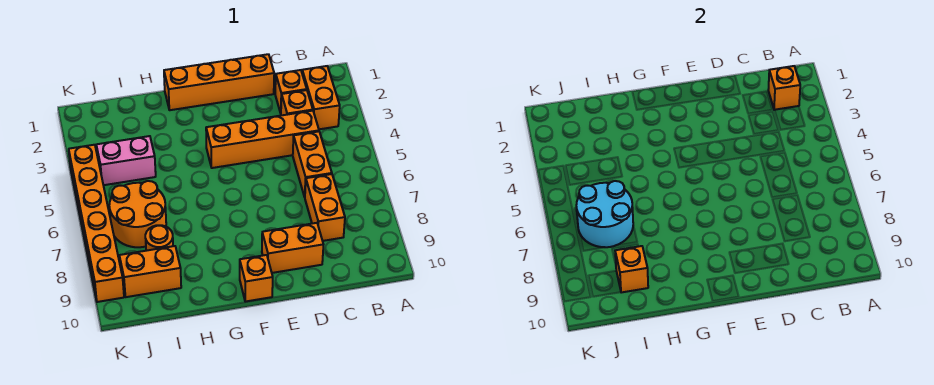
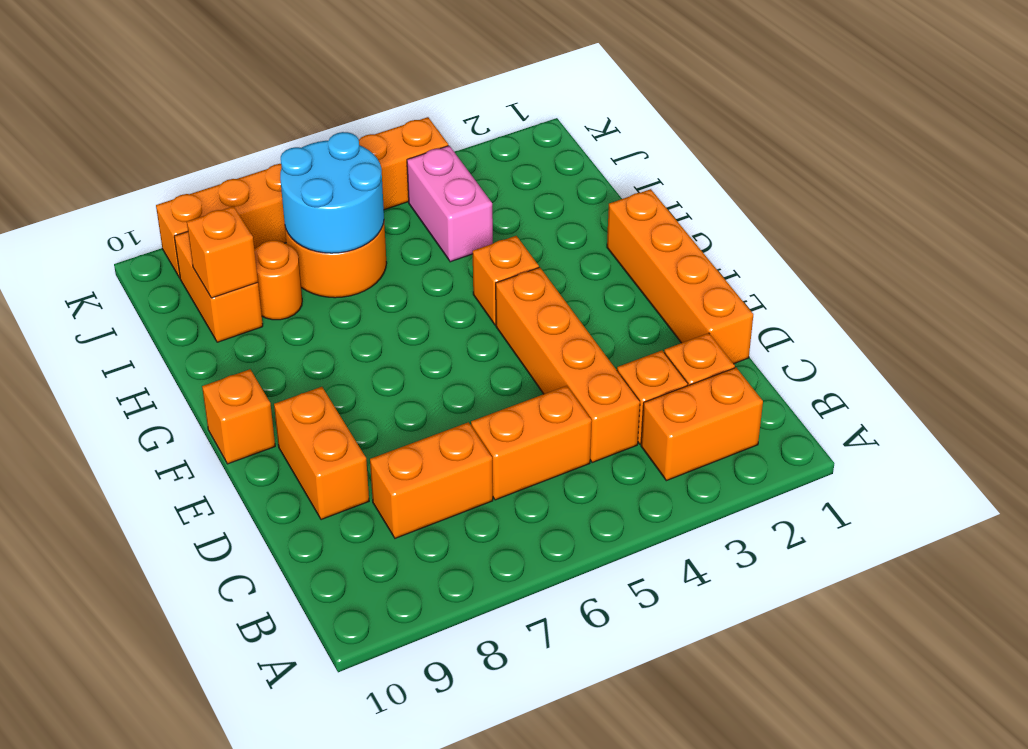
orange brick B2 level 2 -> orange brick G4 level 1

